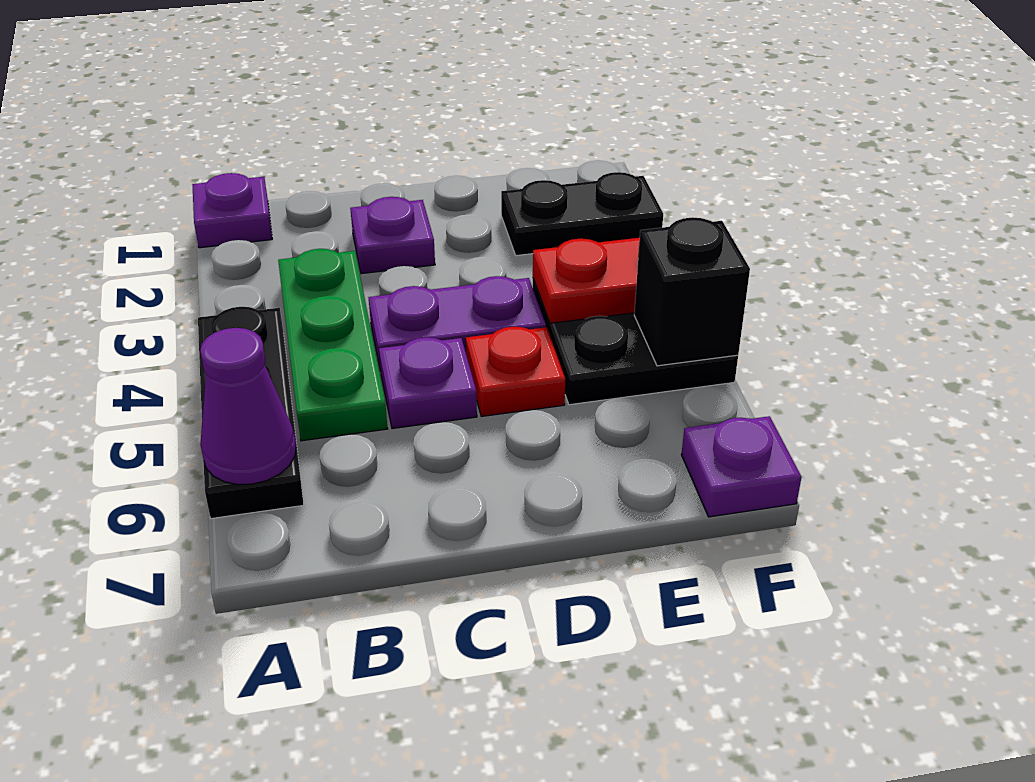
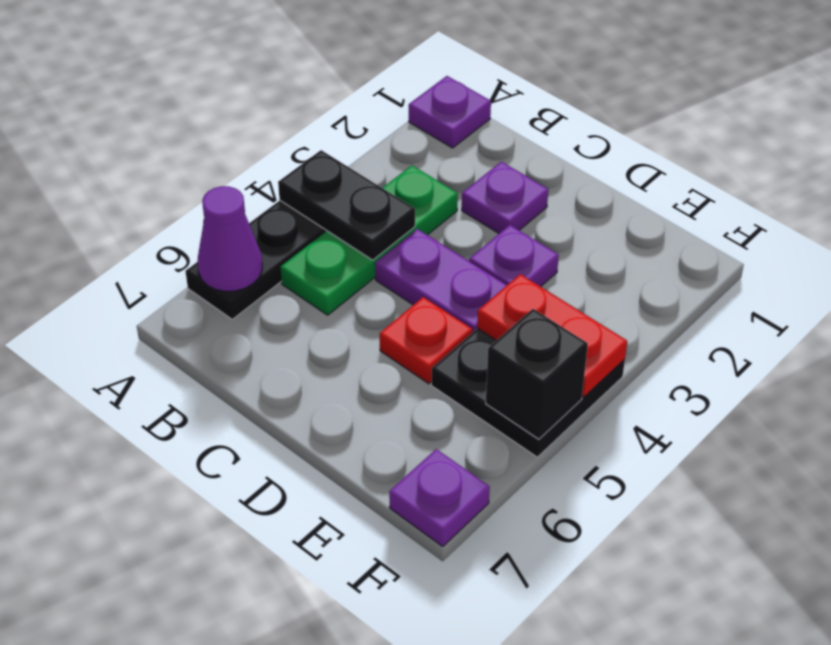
purple plate C5 level 1 -> purple plate D3 level 1
black plate E2:F2 level 1 -> black plate A4:B4 level 2

